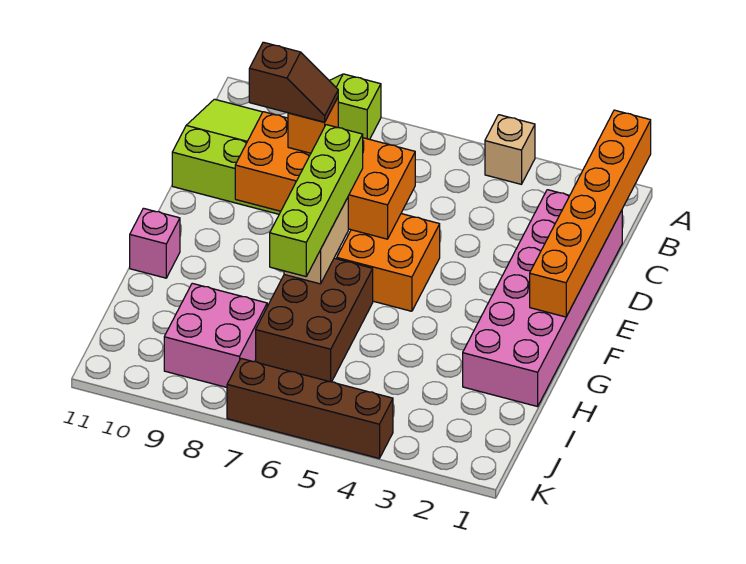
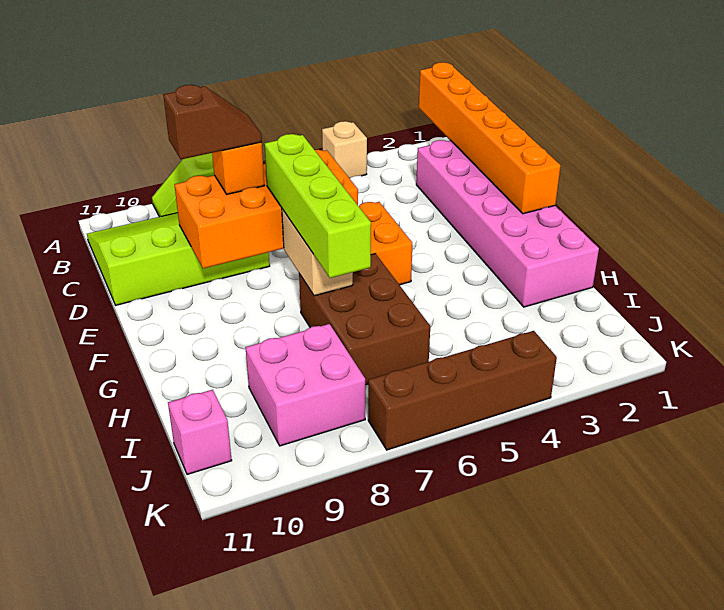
pink brick G11 level 1 -> pink brick J11 level 1

